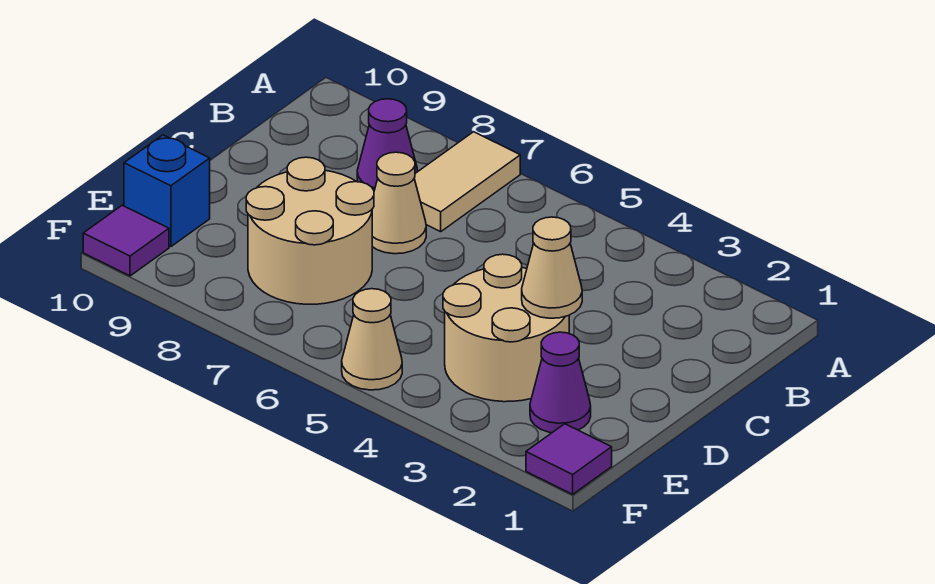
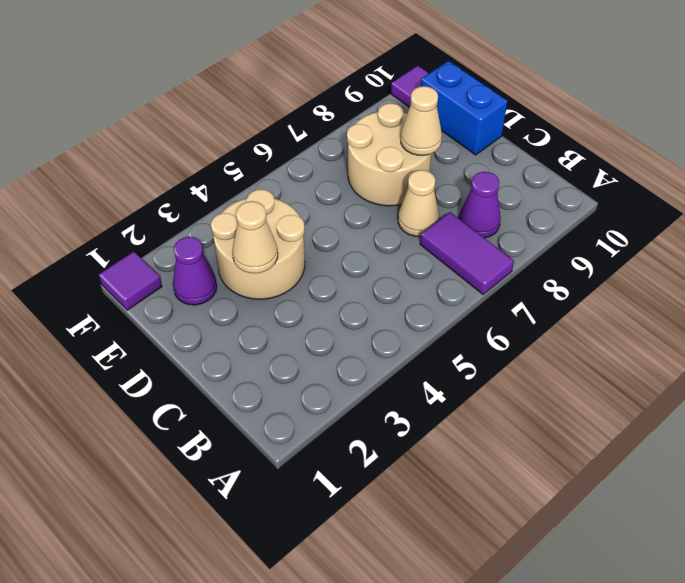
tan tile A7:B7 level 1 -> purple tile A7:B7 level 1
blue brick E10 level 1 -> blue brick D10:E10 level 1
tan cone F5 level 1 -> tan cone D8 level 2

